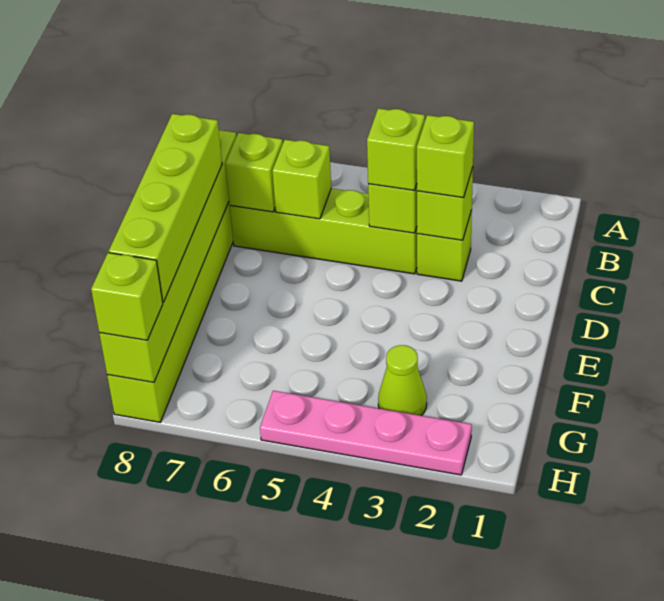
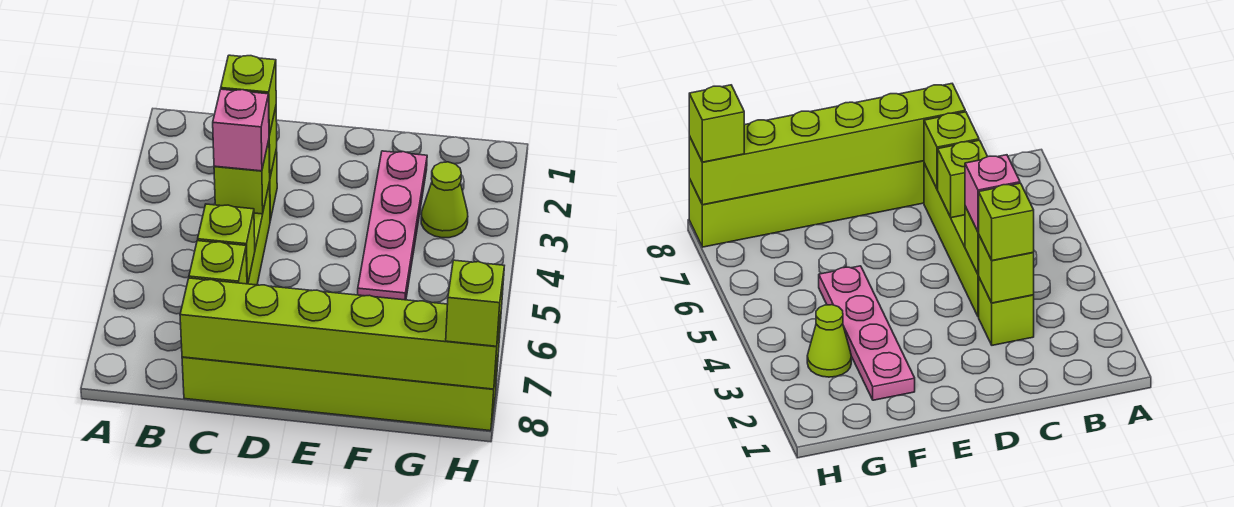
lime brick C4 level 3 -> pink brick C4 level 3
lime brick D8:G8 level 3 -> none
pink plate H2:H5 level 1 -> pink plate F2:F5 level 1

